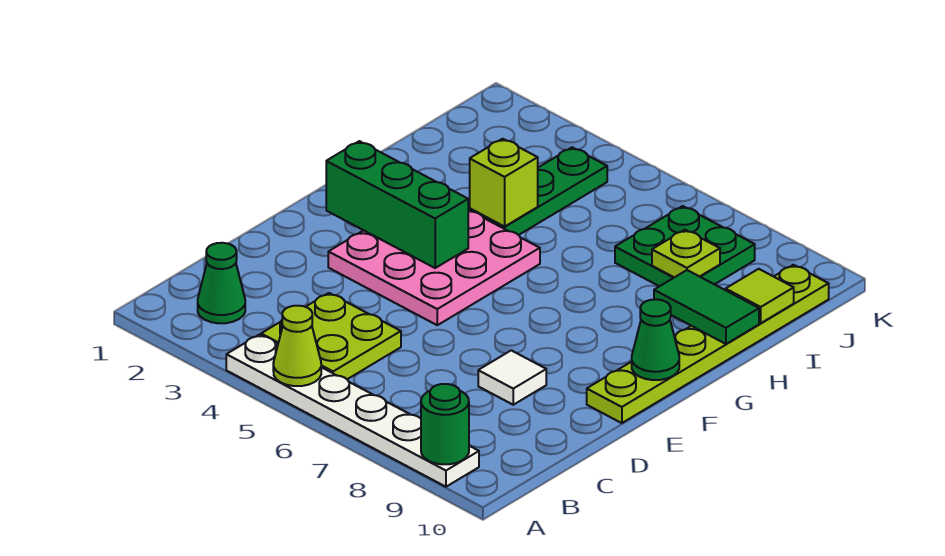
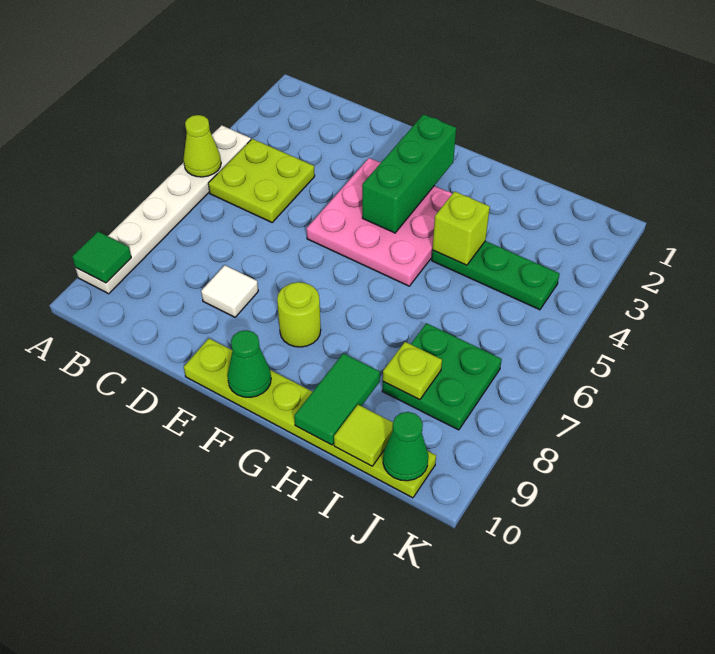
green round brick A9 level 2 -> green tile A9 level 2
green cone B2 level 1 -> green cone J10 level 2
none -> lime round brick F8 level 1

